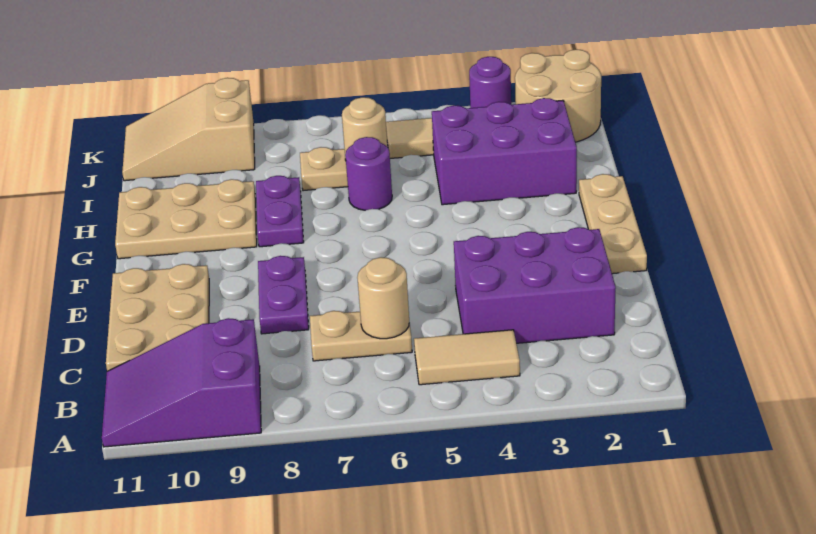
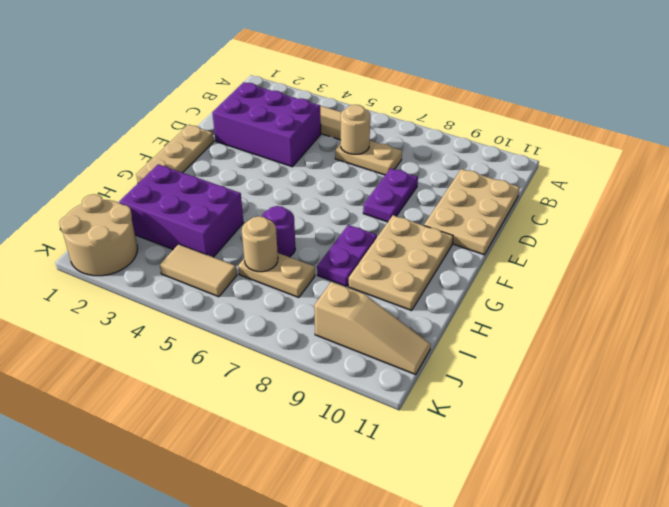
purple slope A9:B11 level 1 top 9 -> none
tan plate G9:H11 level 1 -> tan plate F9:H10 level 1
tan slope J9:K11 level 1 top 9 -> tan slope J9:J11 level 1 top 9
purple round brick K3 level 1 -> none

